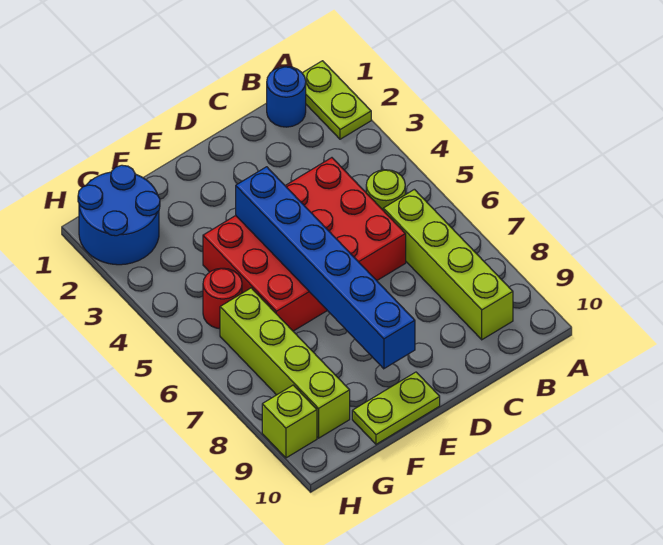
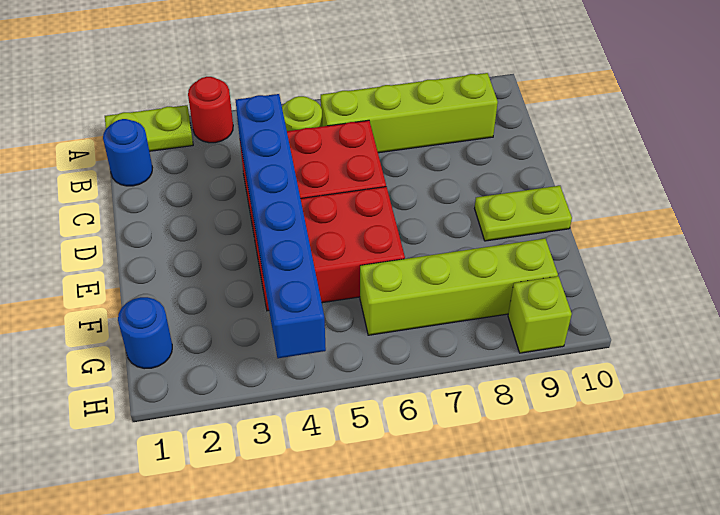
blue brick E4:E9 level 2 -> blue brick C4:H4 level 2
lime plate E10:F10 level 1 -> lime plate E9:E10 level 1
blue round brick G1:H2 level 1 -> blue round brick G1 level 1
red round brick G5 level 1 -> red round brick A3 level 1

